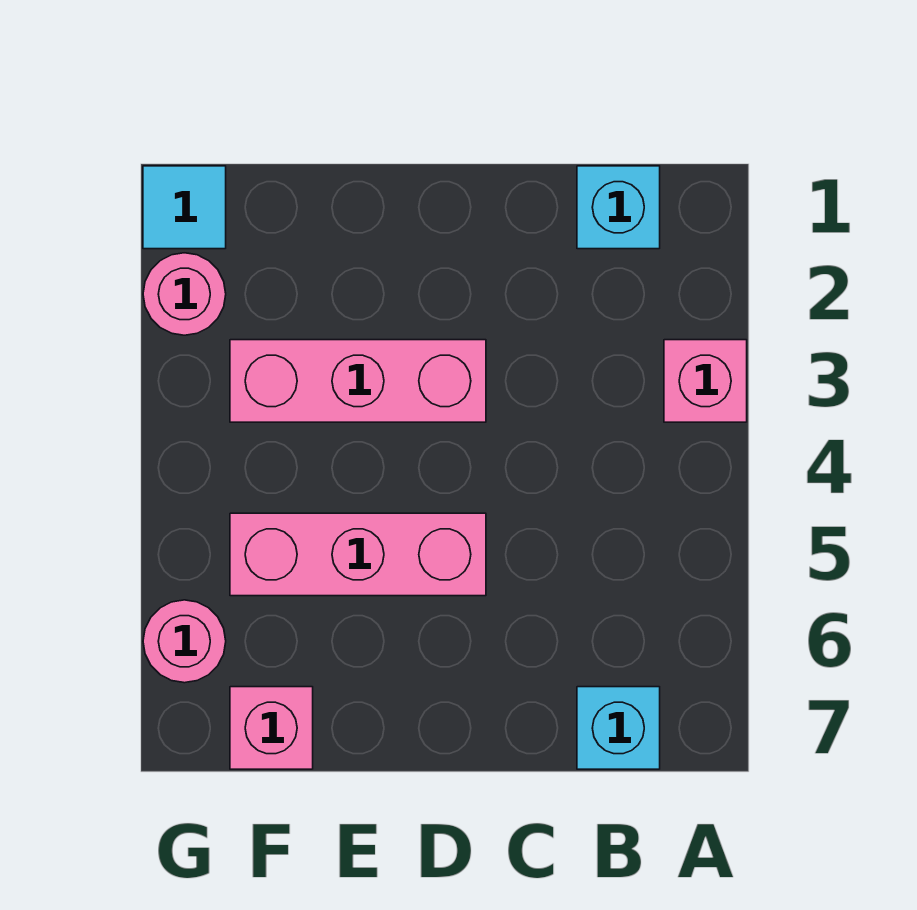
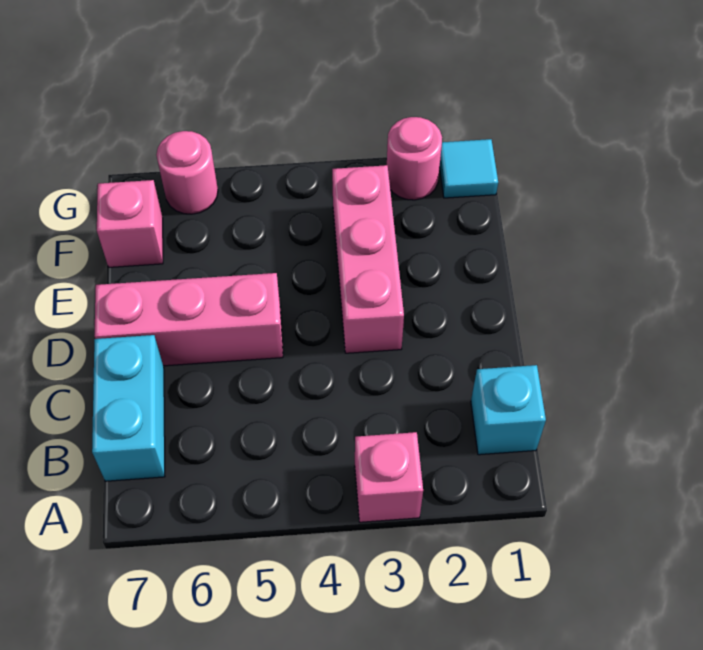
cyan brick B7 level 1 -> cyan brick B7:C7 level 1
pink brick D5:F5 level 1 -> pink brick D5:D7 level 1

